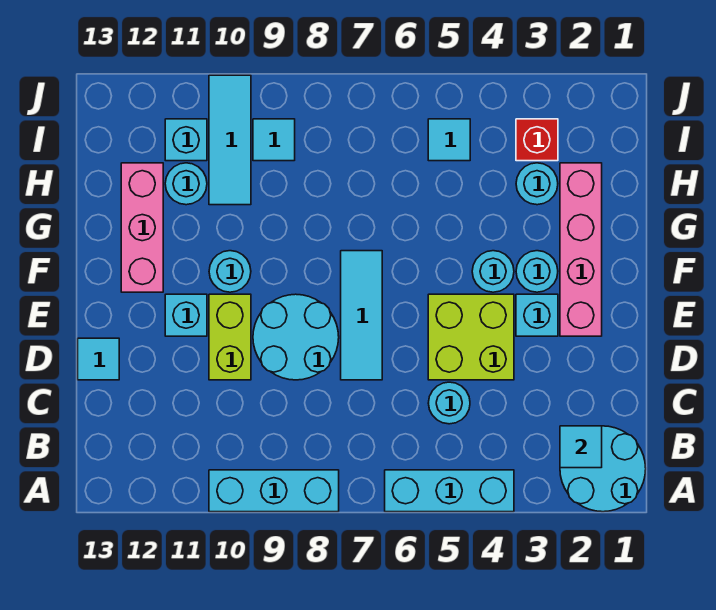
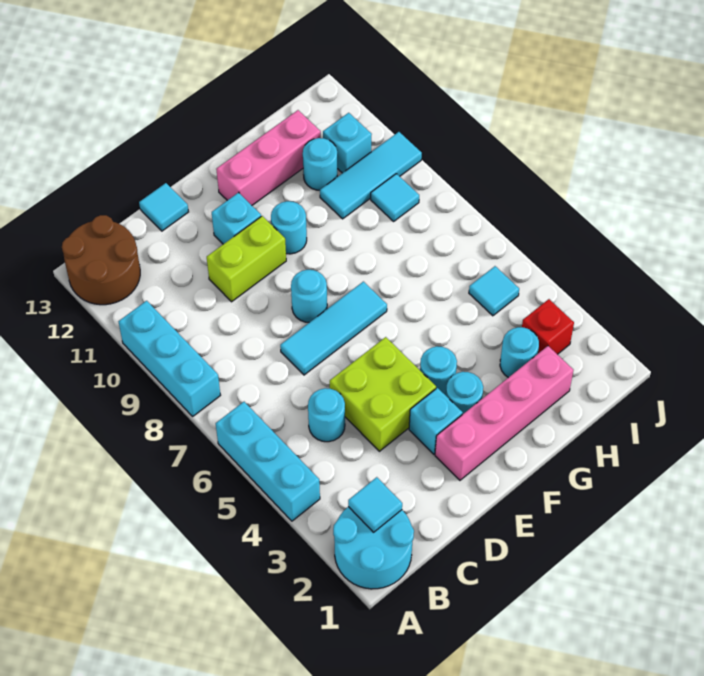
none -> brown round brick A12:B13 level 1
cyan round brick D8:E9 level 1 -> cyan round brick E8 level 1

